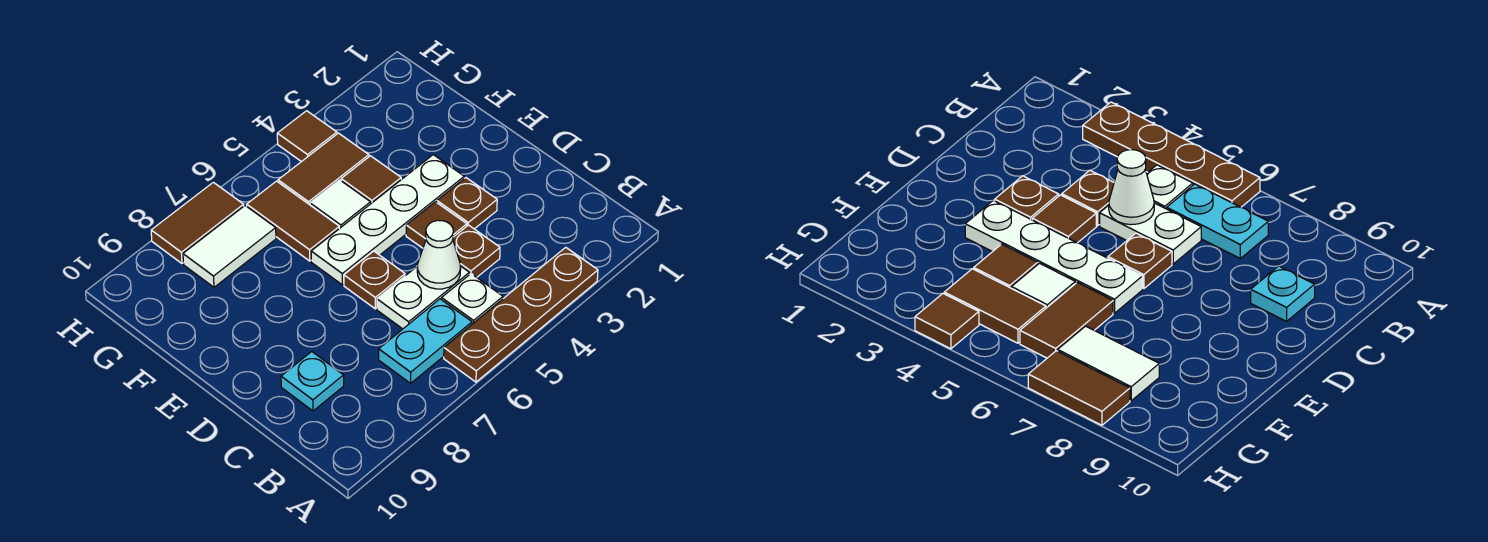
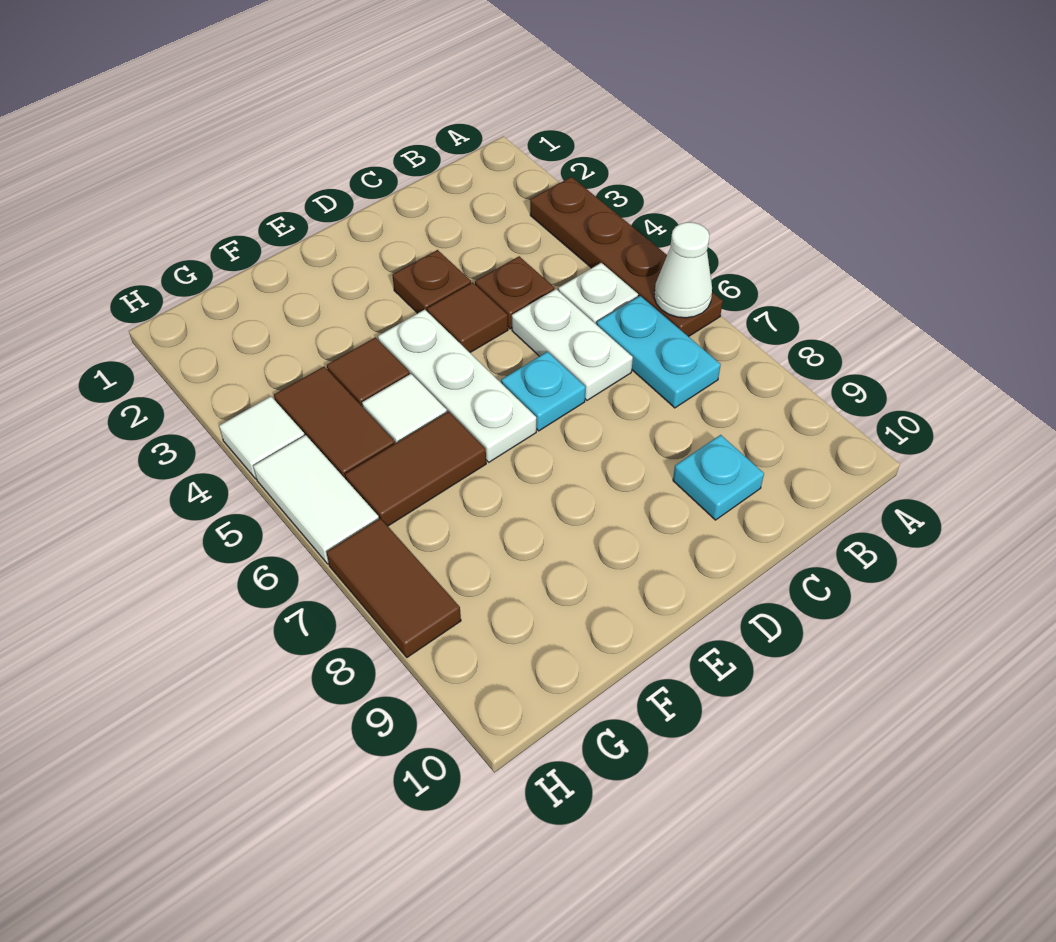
white cone C5 level 2 -> white cone A6 level 2
brown plate D6 level 1 -> cyan plate D6 level 1
white plate E3:E6 level 1 -> white plate E4:E6 level 1
white tile G7:G8 level 1 -> white tile H5:H6 level 1
brown tile H4 level 1 -> white tile H4 level 1

